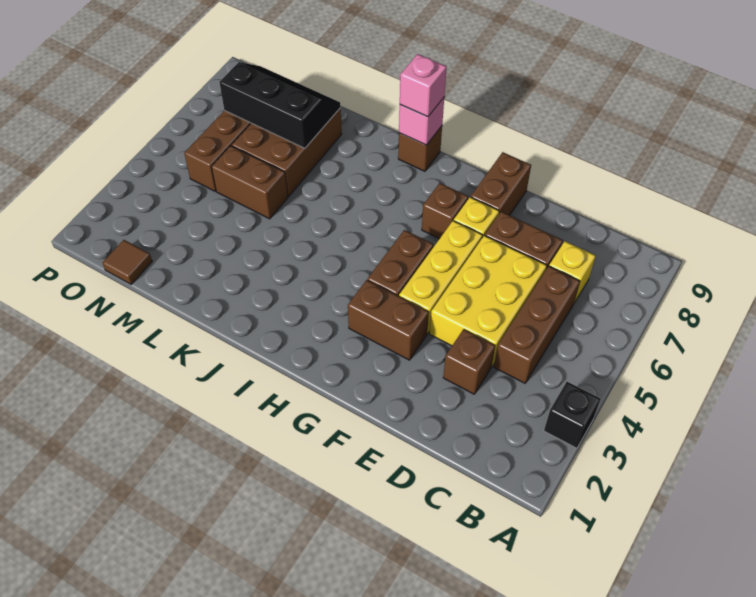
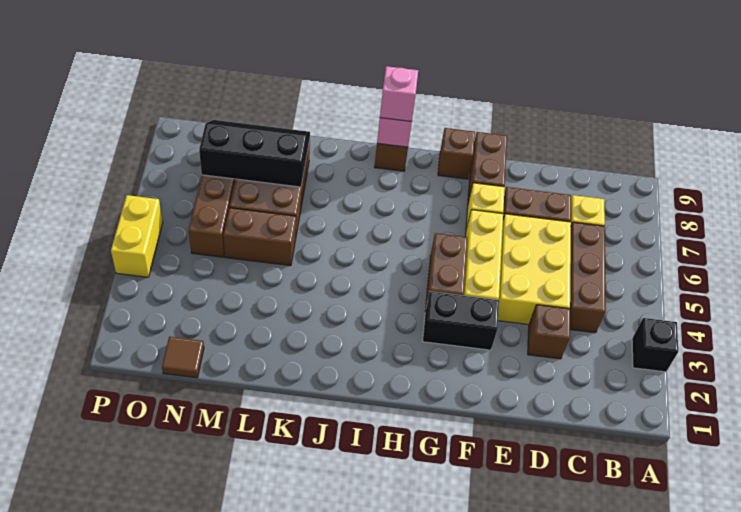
brown brick F3:G3 level 1 -> black brick F3:G3 level 1
brown brick G7 level 1 -> brown brick G9 level 1
none -> yellow brick P4:P5 level 1

